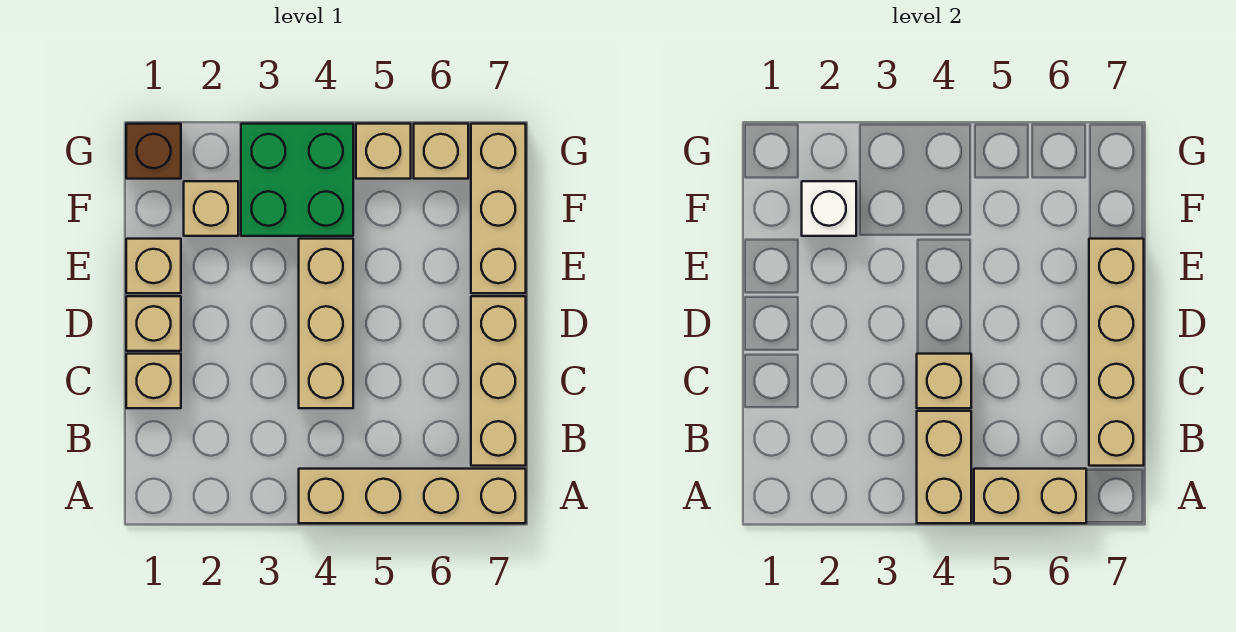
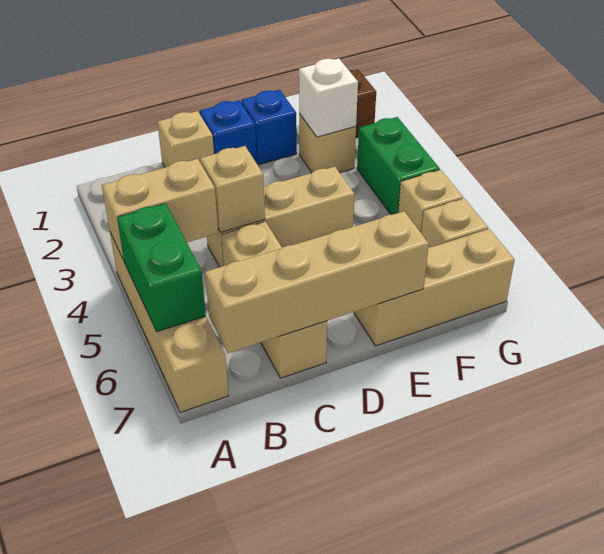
tan brick A5:A6 level 2 -> green brick A5:A6 level 2
tan brick B7:D7 level 1 -> tan brick C5:C7 level 1
tan brick D1 level 1 -> blue brick D1 level 1
tan brick E1 level 1 -> blue brick E1 level 1
green brick F3:G4 level 1 -> green brick G3:G4 level 1

